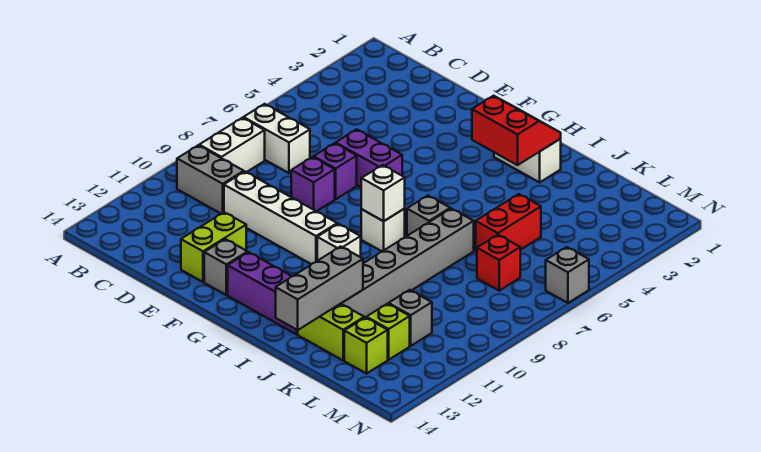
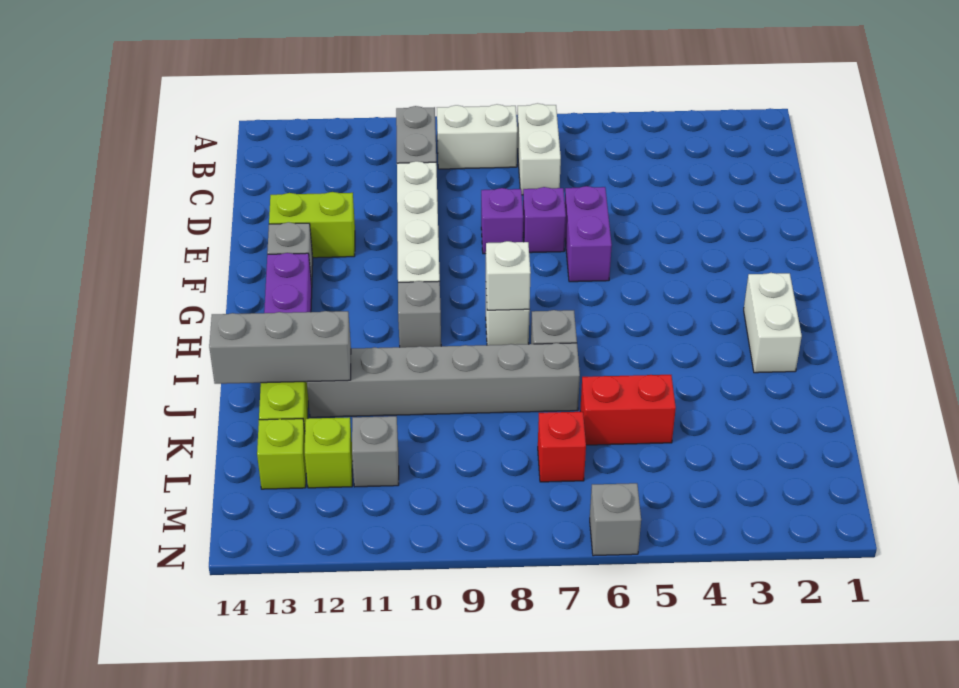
red slope H2:I3 level 2 top 3 -> none
white brick H10 level 1 -> grey brick H10 level 1

